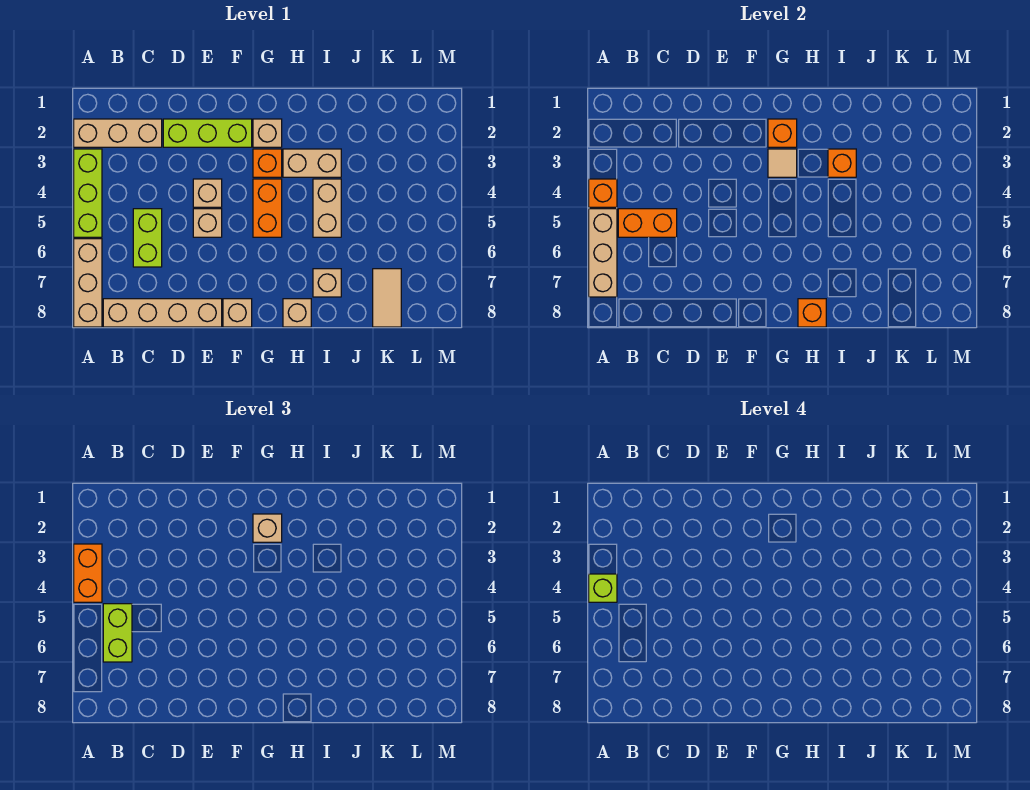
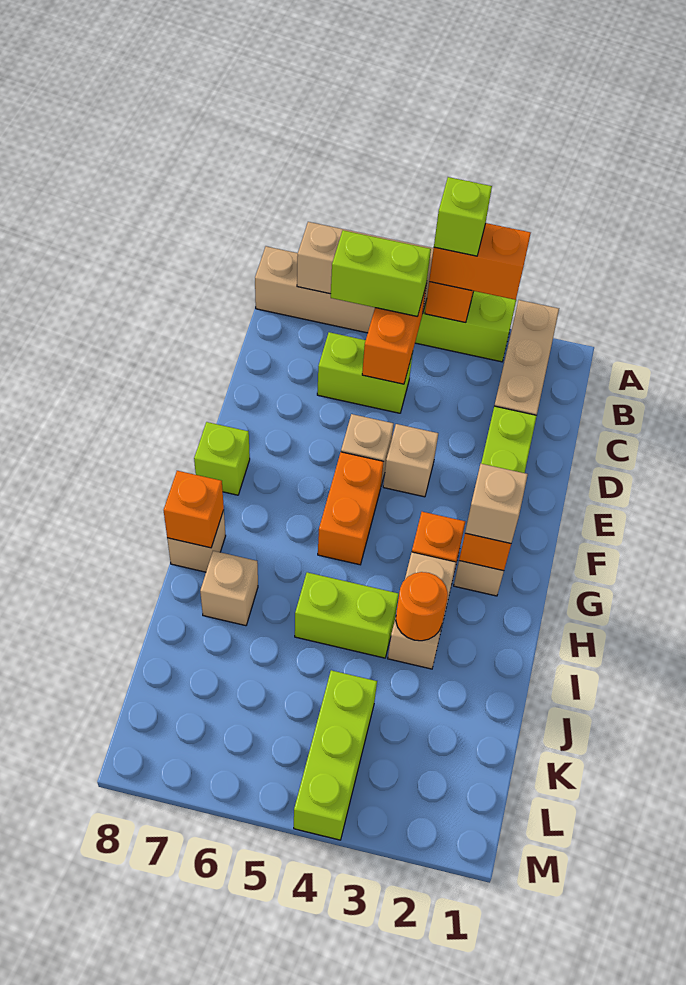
tan brick B8:E8 level 1 -> none
tan brick F8 level 1 -> lime brick F8 level 1
tan tile G3 level 2 -> none
orange brick G4:G5 level 1 -> orange brick F5:G5 level 1
orange brick I3 level 2 -> orange round brick I3 level 2
tan brick I4:I5 level 1 -> lime brick I4:I5 level 1
none -> lime brick K4:M4 level 1
tan tile K7:K8 level 1 -> none

